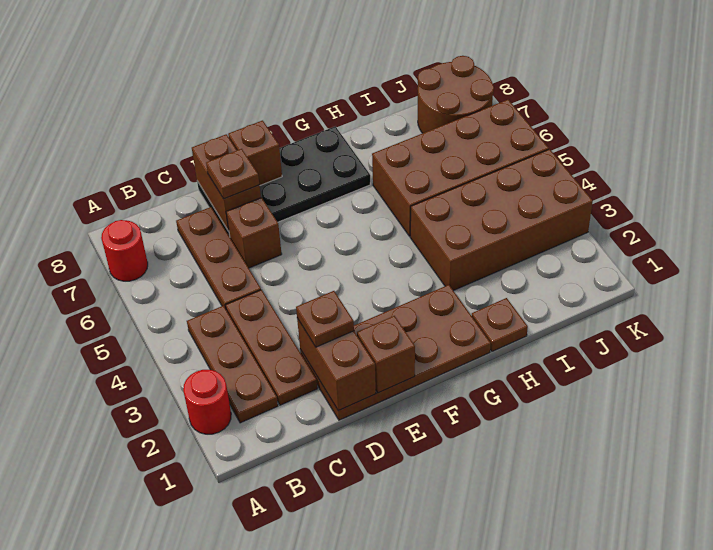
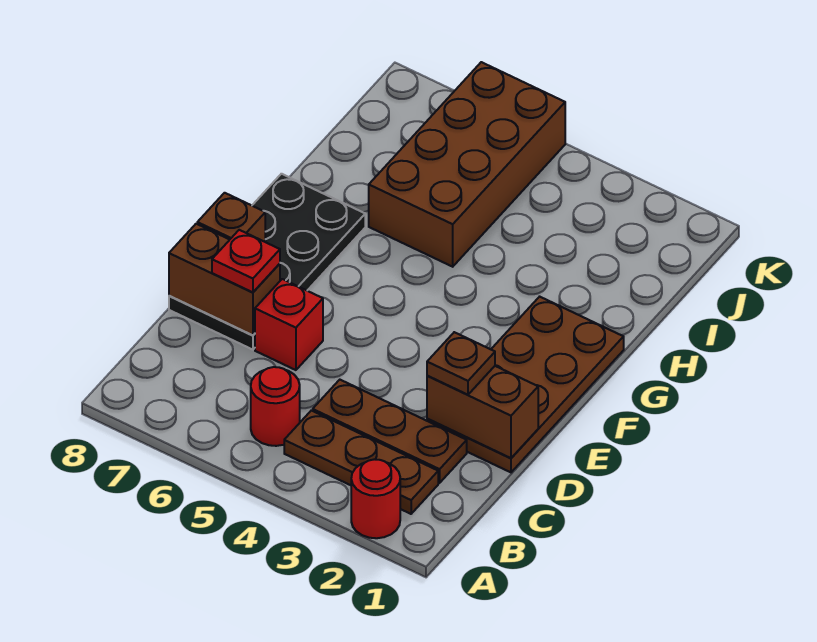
red round brick A7 level 1 -> red round brick B5 level 1
brown plate C5:C7 level 1 -> none
brown brick D6 level 1 -> red brick D6 level 1
brown plate D7 level 3 -> red plate D7 level 3
brown brick E1 level 2 -> none
brown plate H1 level 1 -> none
brown brick H3:K4 level 1 -> none
brown round brick J7:K8 level 1 -> none

